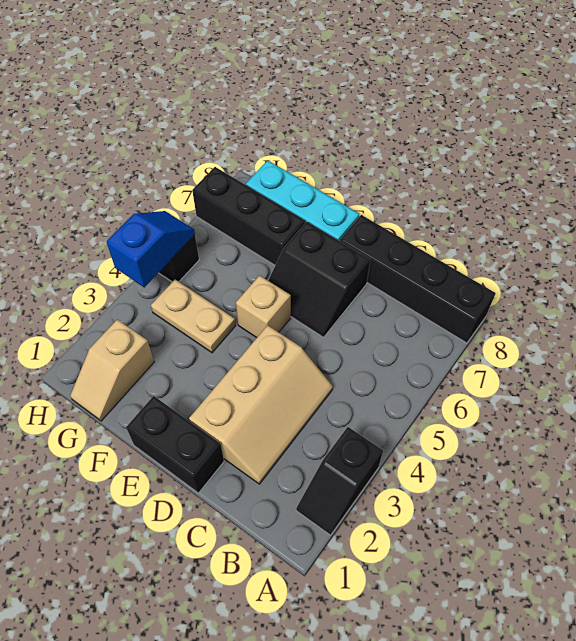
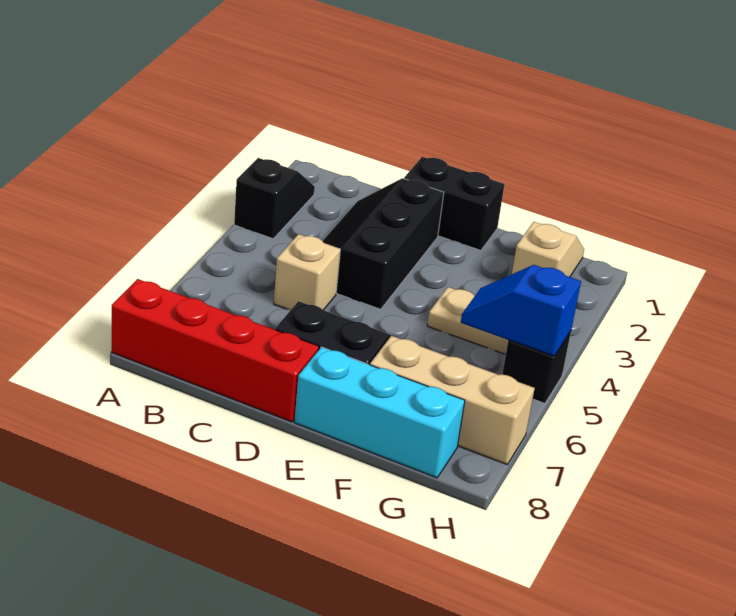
black brick A8:D8 level 1 -> red brick A8:D8 level 1
tan slope C2:D4 level 1 top D -> black slope C2:D4 level 1 top D
tan brick E5 level 1 -> tan brick C5 level 1
black brick F7:H7 level 1 -> tan brick F7:H7 level 1
blue slope H4:H5 level 2 top 4 -> blue slope G5:H5 level 2 top H

